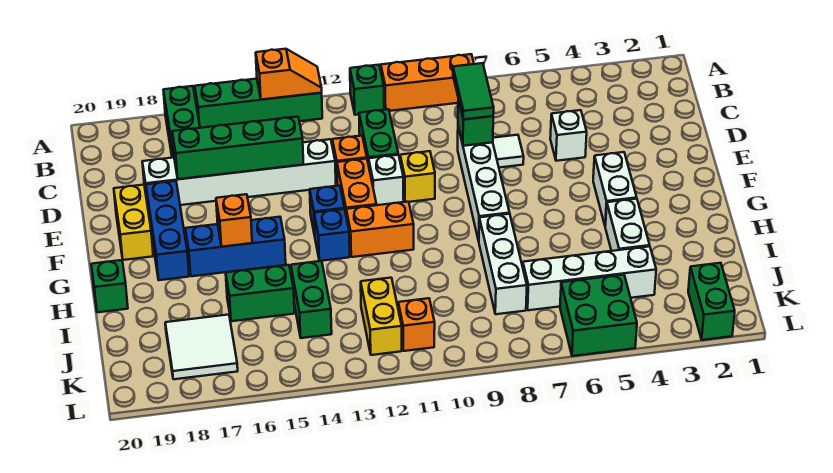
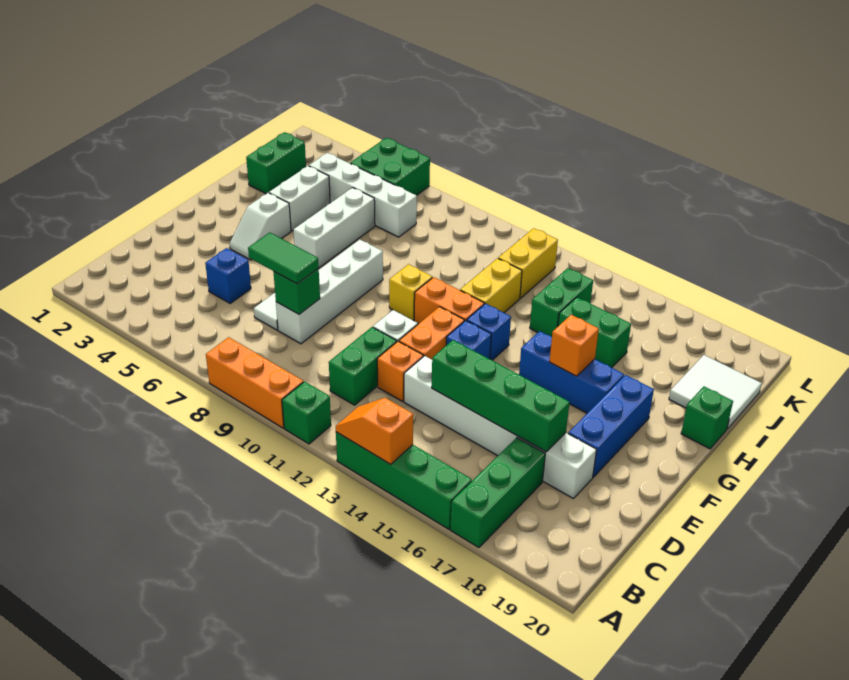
green tile C8:D8 level 3 -> green tile D7:D8 level 3
white brick D5 level 1 -> blue brick D5 level 1
yellow brick E10 level 1 -> yellow brick G10 level 1
yellow brick E19:F19 level 1 -> yellow brick H12:I12 level 1
white brick F4:G4 level 1 -> white slope F4:G4 level 1 top G
white brick H8:J8 level 1 -> white brick G6:I6 level 1
white tile J17:K18 level 1 -> white tile I19:J20 level 1
green brick K2:L2 level 1 -> green brick I2:J2 level 1
orange brick K11 level 1 -> none

